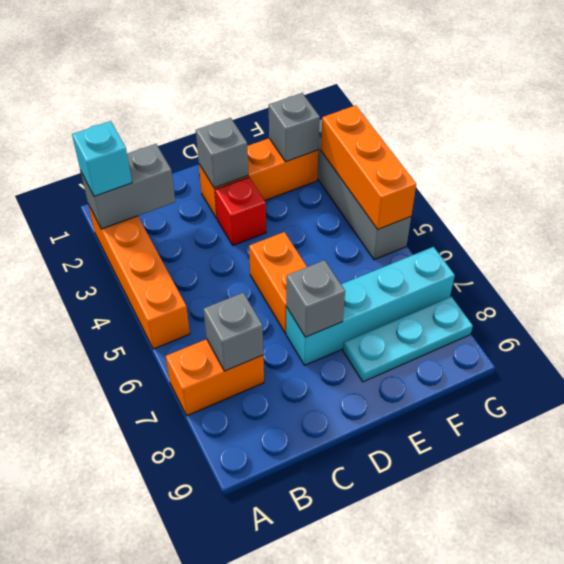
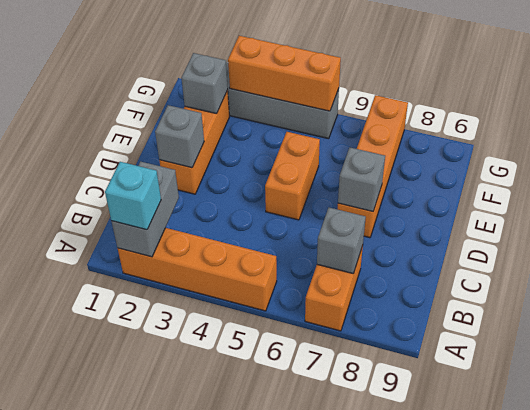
red brick D3 level 1 -> none
orange brick D5:D6 level 1 -> orange brick D5:E5 level 1
cyan brick D7:G7 level 1 -> orange brick D7:G7 level 1
cyan plate E8:G8 level 1 -> none

